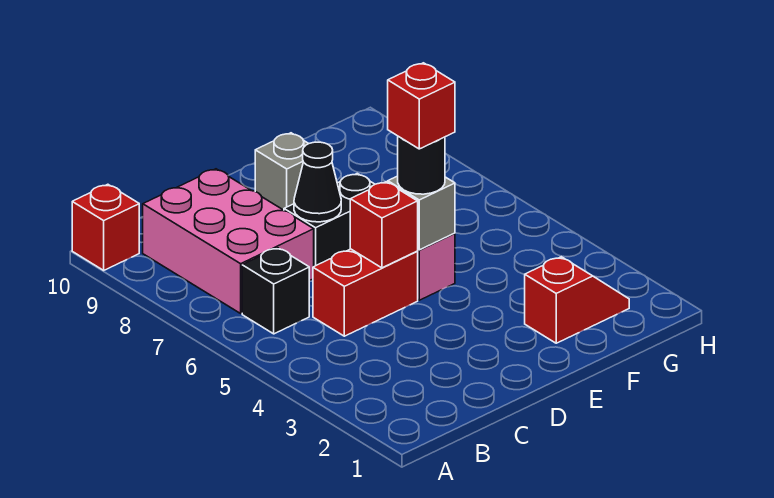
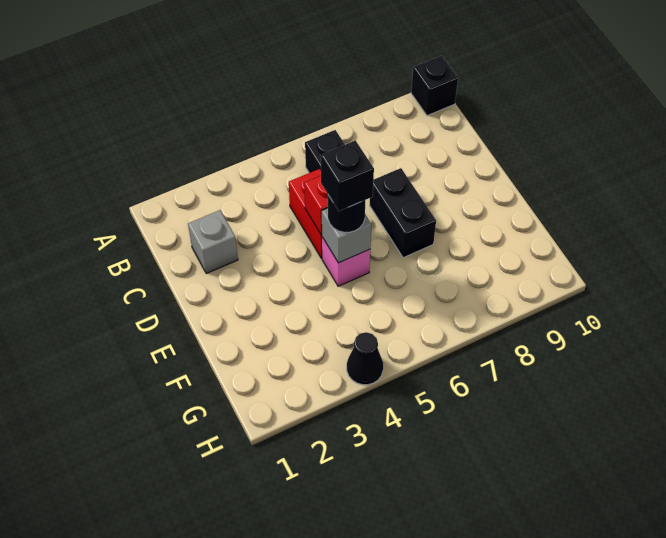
red brick A10 level 1 -> black brick A10 level 1
pink brick B7:C9 level 1 -> none
black cone D7 level 2 -> black cone H4 level 1
red brick E5 level 4 -> black brick E5 level 4
grey brick E9 level 1 -> grey brick C2 level 1
red slope F2:G2 level 1 top F -> none

